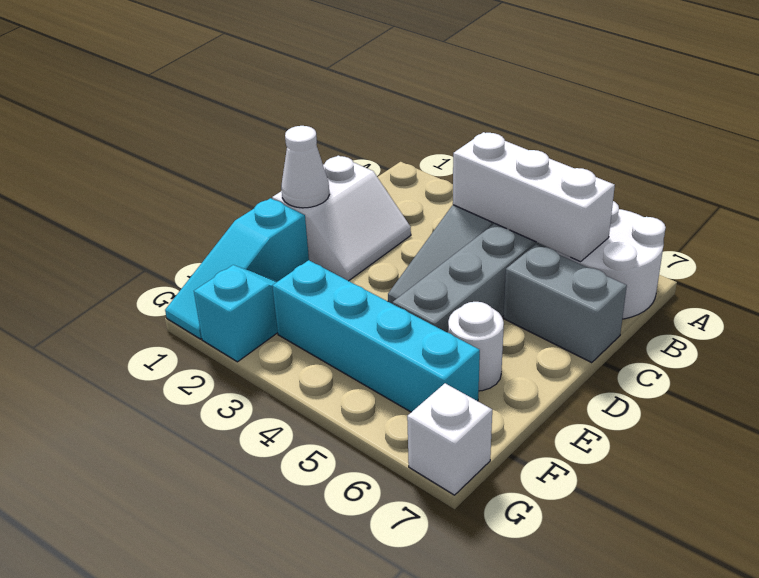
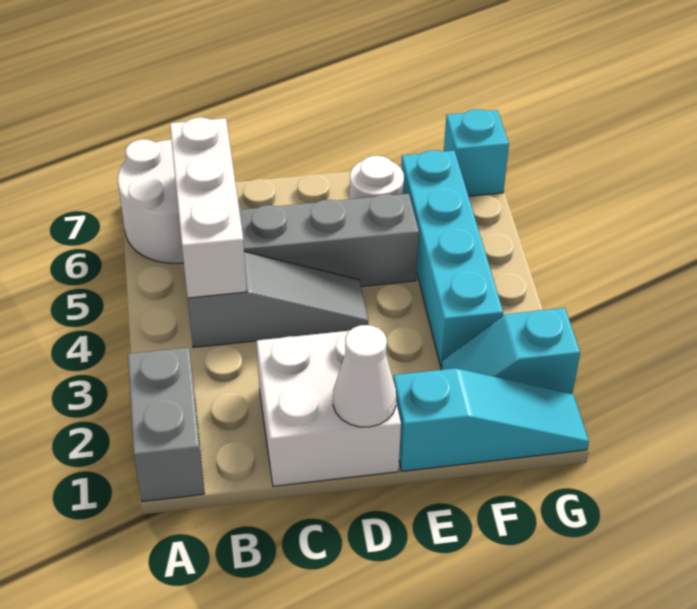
white slope C1:D2 level 1 top 1 -> white brick C1:D2 level 1
grey brick C6:C7 level 1 -> grey brick A1:A2 level 1
white brick G7 level 1 -> cyan brick G7 level 1

